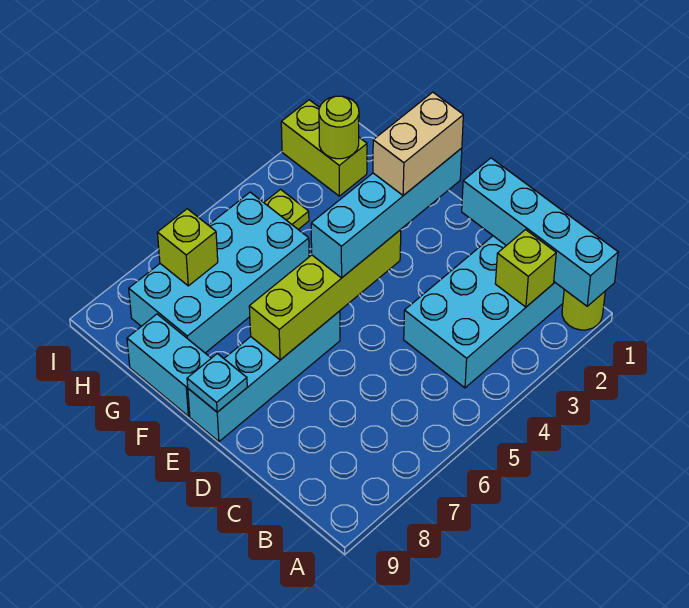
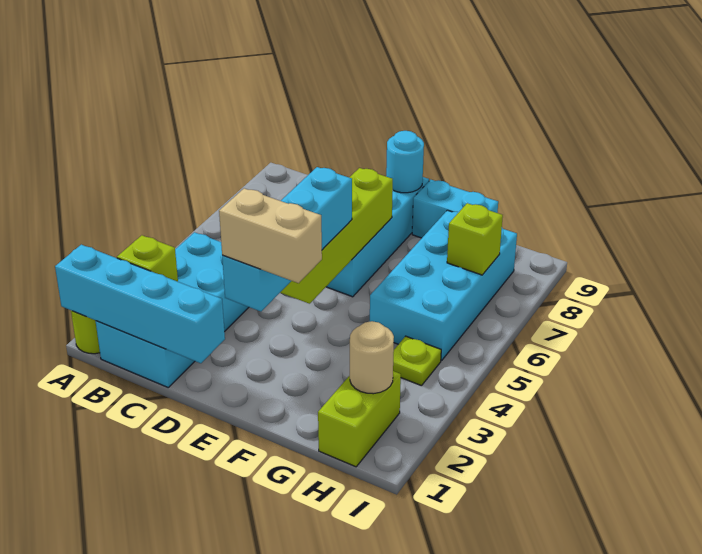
tan brick E2:E3 level 4 -> tan brick E2:F2 level 4
cyan plate E9 level 2 -> cyan round brick E9 level 2
lime brick H2:I2 level 1 -> lime brick H1:H2 level 1
lime round brick H2 level 2 -> tan round brick H2 level 2

